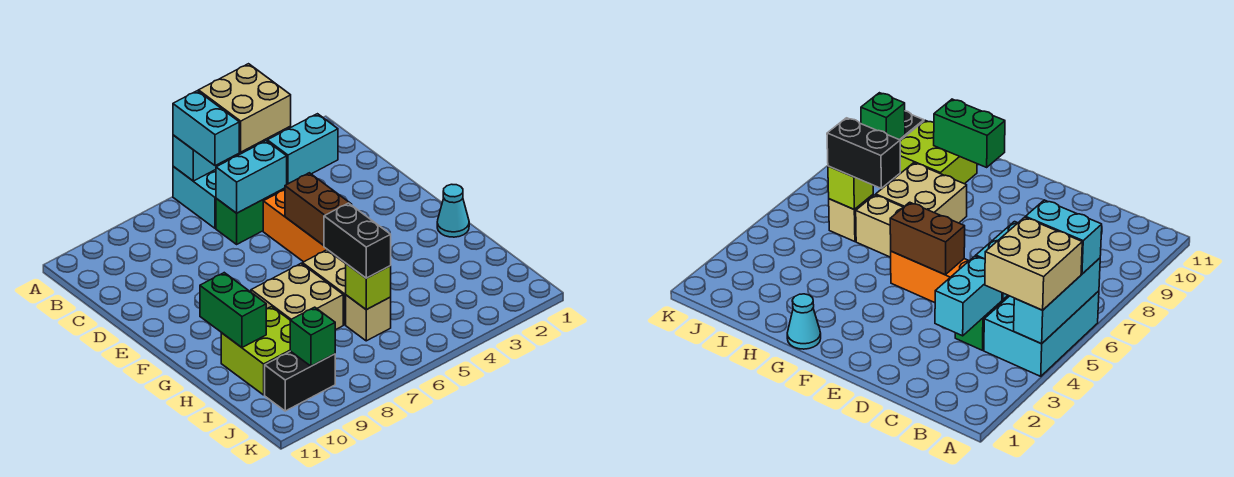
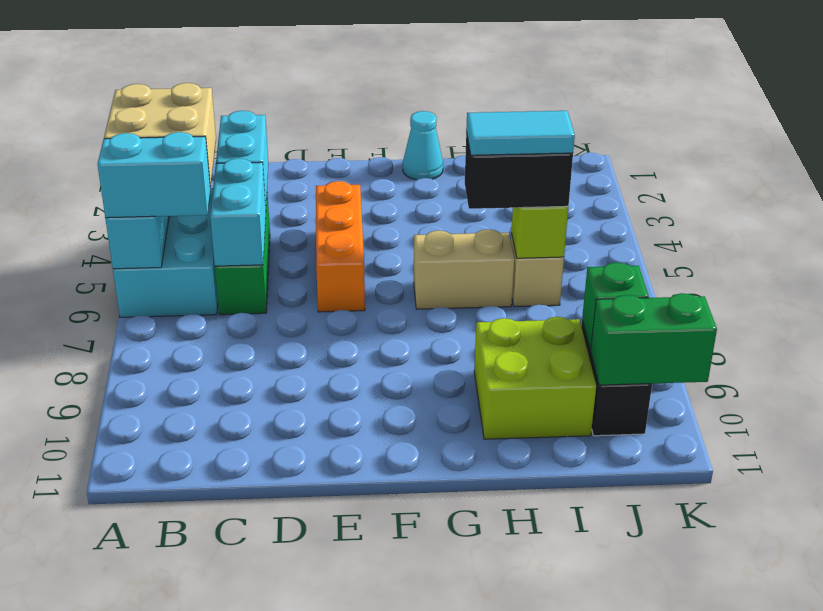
orange brick D5:F5 level 1 -> orange brick E4:E6 level 1
brown brick E5:F5 level 2 -> none
tan brick G7:H8 level 1 -> none
green brick G10:H10 level 2 -> green brick J10:K10 level 2
none -> cyan tile H6:I6 level 4

